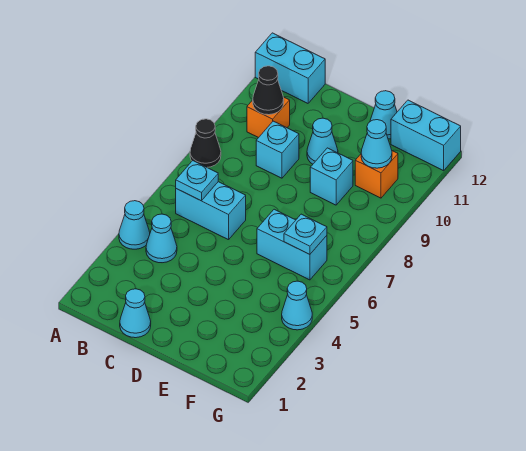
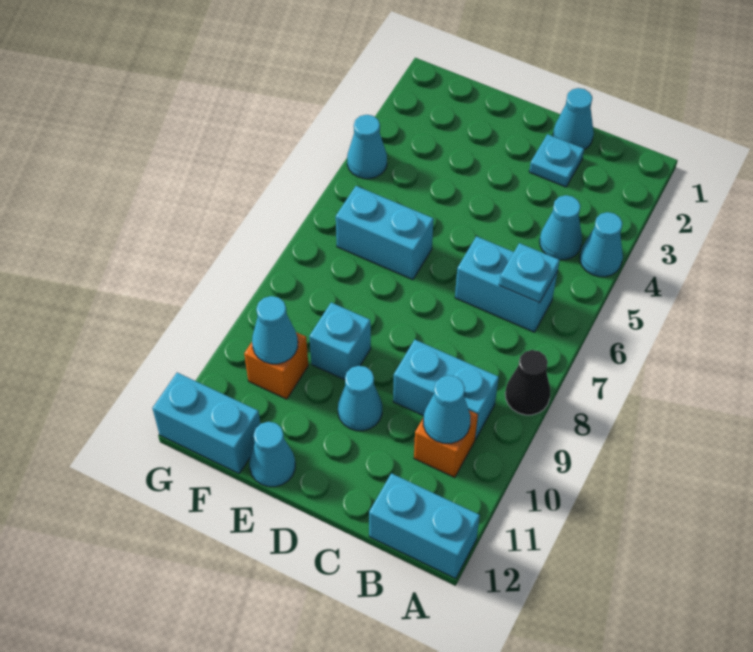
black cone B10 level 2 -> cyan cone B10 level 2
cyan brick C9 level 1 -> cyan brick B9:C9 level 1
cyan plate F6 level 2 -> cyan plate C2 level 1

